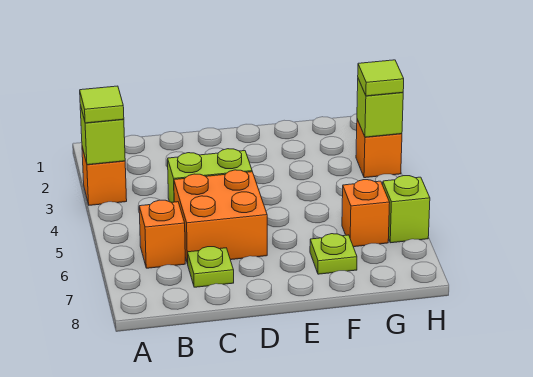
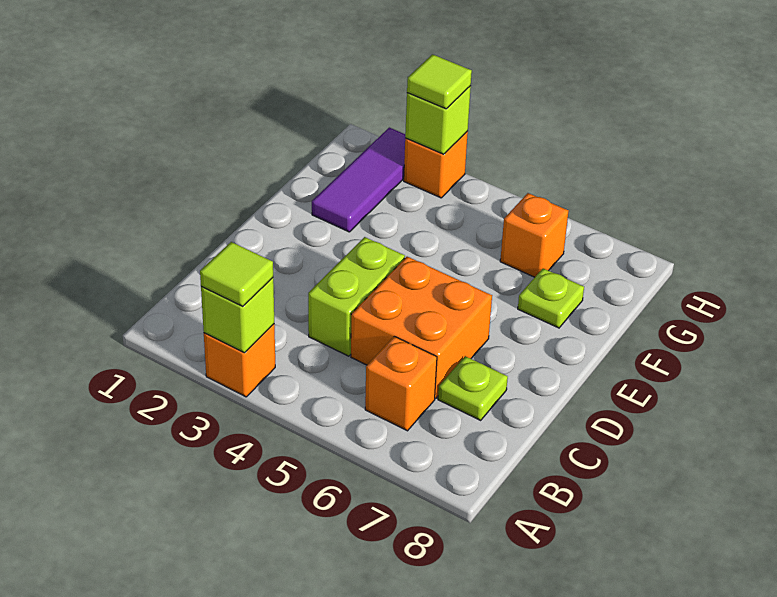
none -> purple tile F2:H2 level 1
lime brick H6 level 1 -> none

